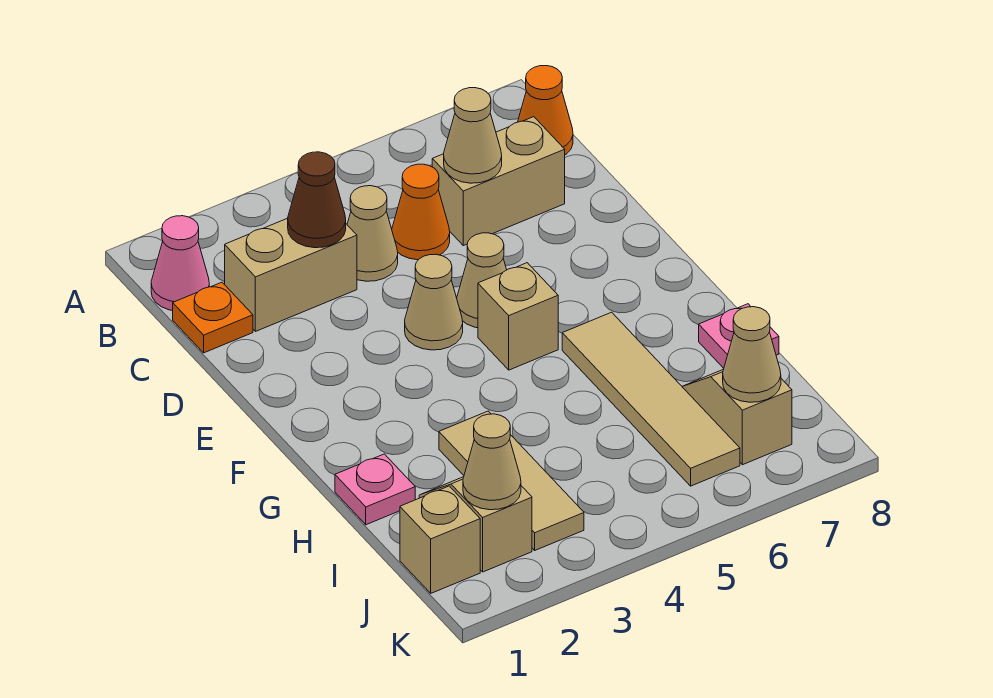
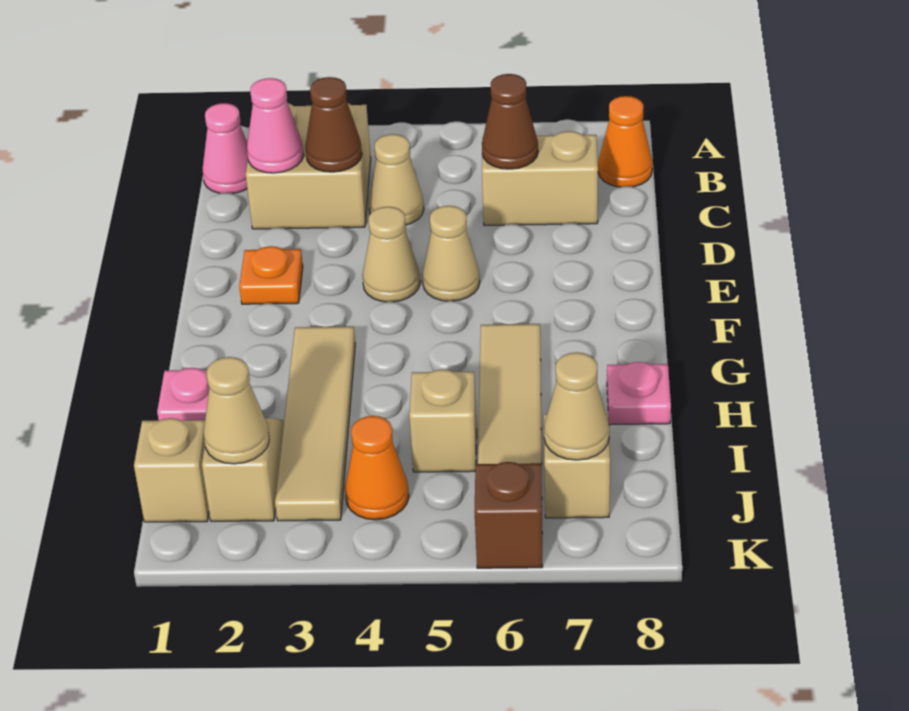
orange plate C1 level 1 -> orange plate E2 level 1
tan brick C2:C3 level 1 -> tan brick B2:C3 level 1
none -> pink cone C2 level 2
orange cone C5 level 1 -> orange cone J4 level 1
tan cone C6 level 2 -> brown cone C6 level 2
tan brick F5 level 1 -> tan brick I5 level 1
tan tile H3:J3 level 1 -> tan tile G3:J3 level 1
none -> brown brick K6 level 1

